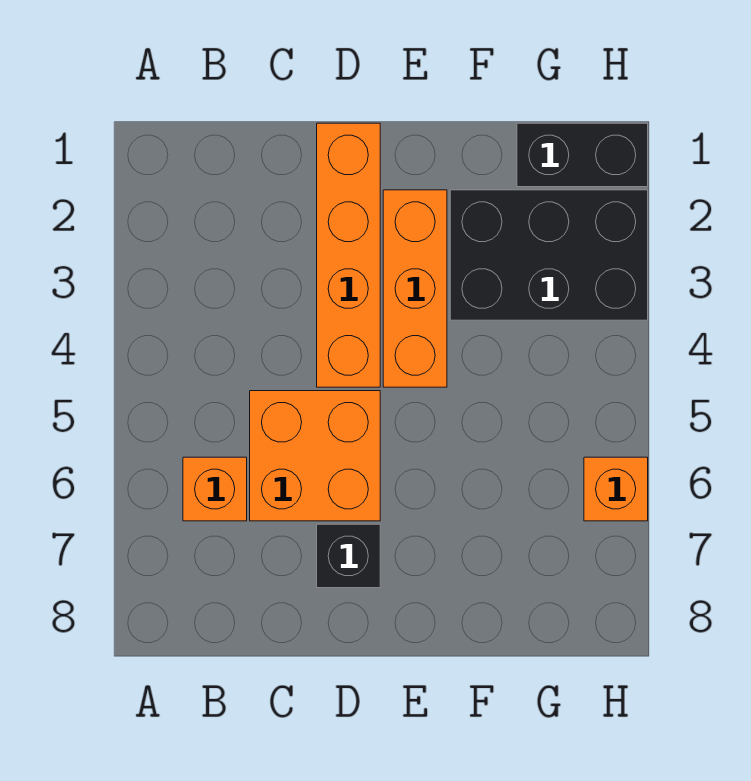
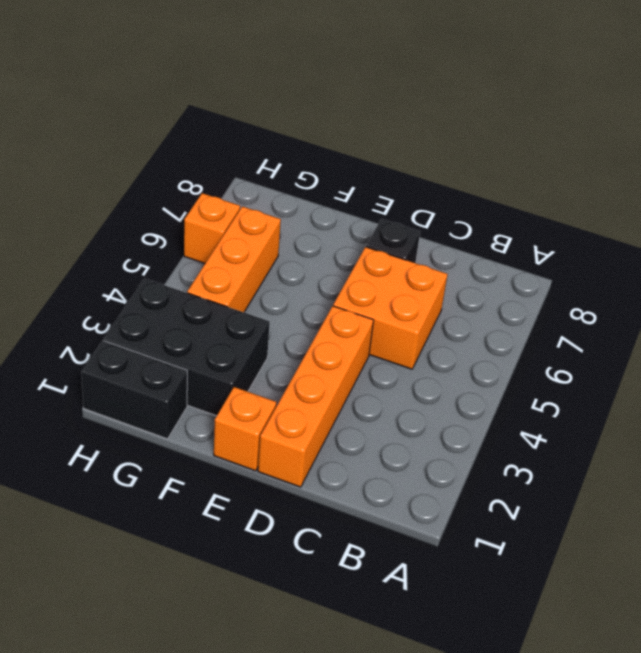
orange brick B6 level 1 -> orange brick E1 level 1
orange brick E2:E4 level 1 -> orange brick G4:G6 level 1

